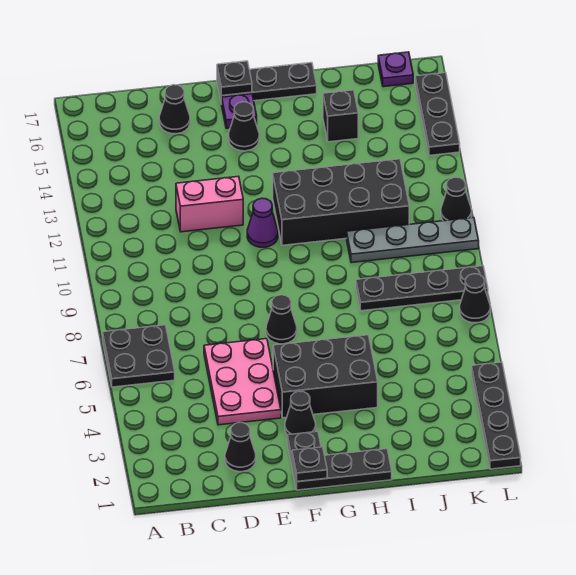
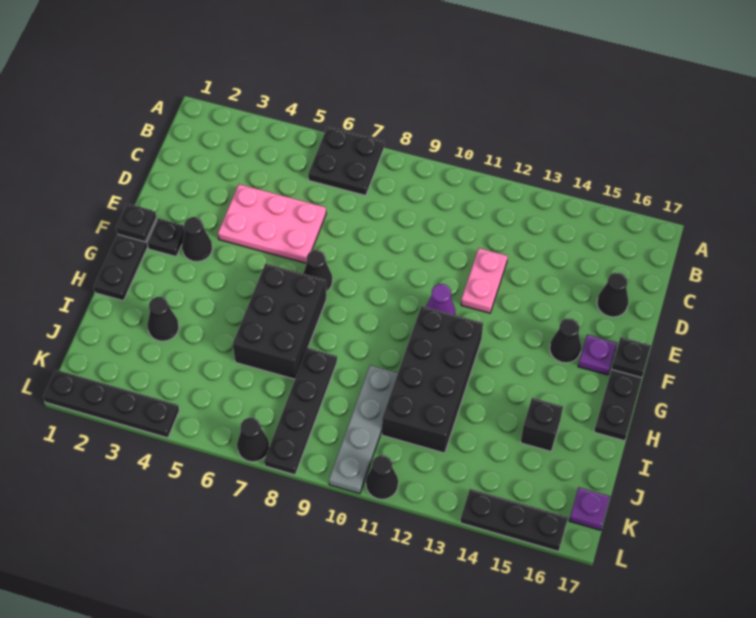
black cone D2 level 1 -> black cone I3 level 1
pink brick D12:E12 level 1 -> pink plate D12:E12 level 1
black brick F4:H5 level 1 -> black brick G6:I7 level 1

